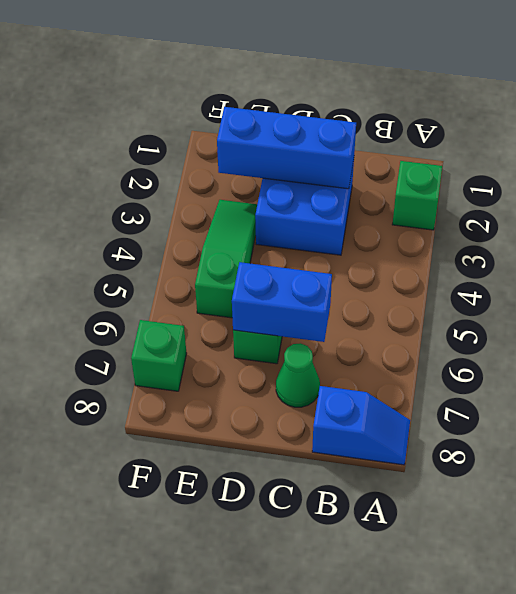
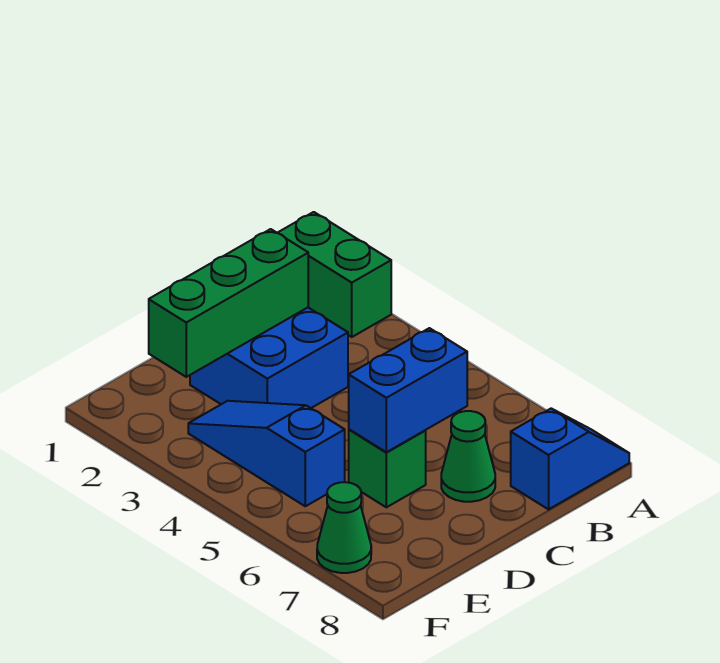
green brick A2 level 1 -> green brick A1:A2 level 1
blue brick C2:E2 level 2 -> green brick C2:E2 level 2
green slope E3:E5 level 1 top 5 -> blue slope E3:E5 level 1 top 5
green brick F7 level 1 -> green cone F7 level 1

